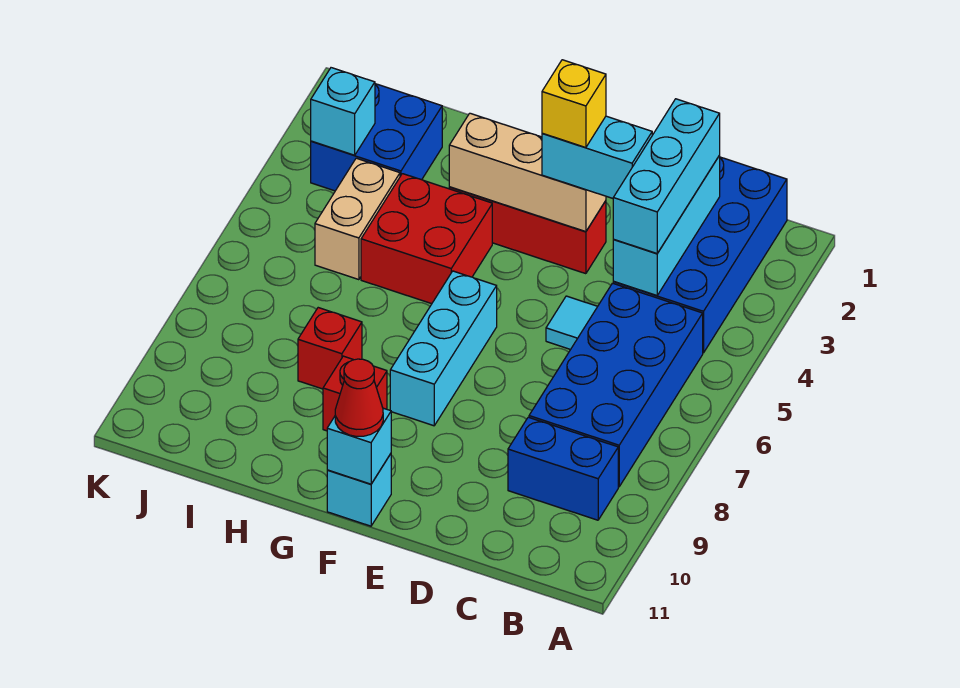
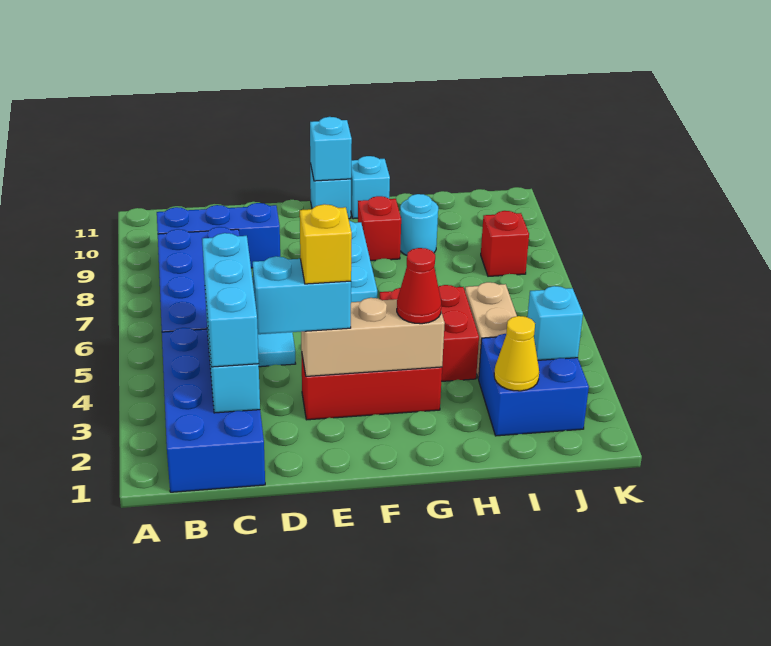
blue brick B9:C9 level 1 -> blue brick B9:D9 level 1
red cone F11 level 3 -> red cone G3 level 3
none -> cyan brick G11 level 1
red brick H8 level 1 -> red brick J8 level 1
none -> cyan round brick H9 level 1
none -> yellow cone I2 level 2

